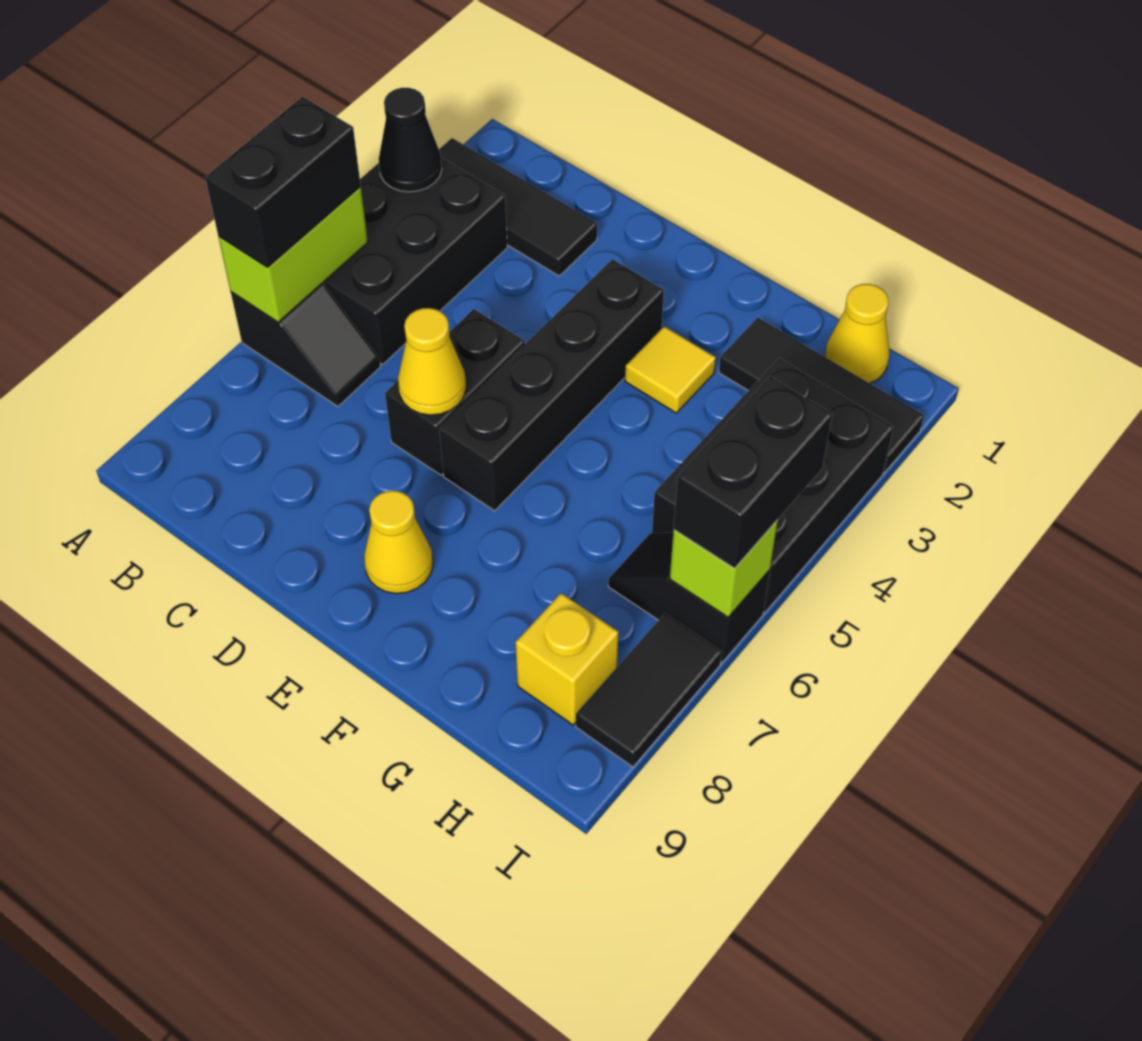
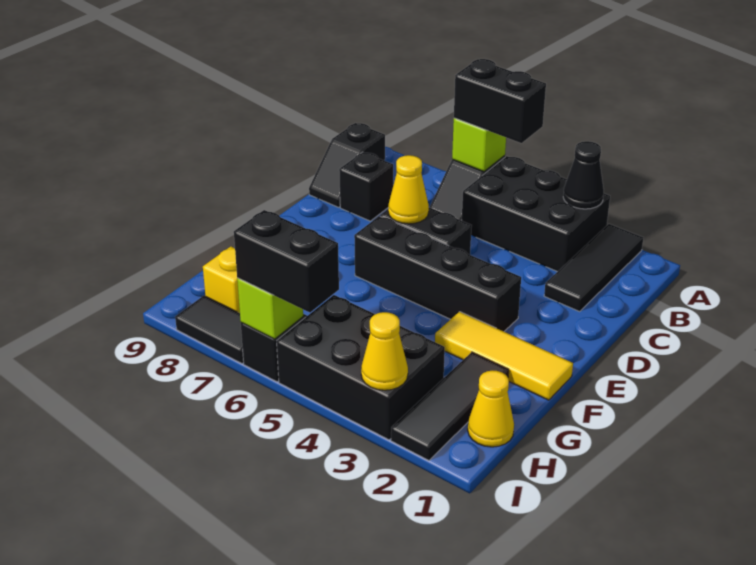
lime brick A5:A6 level 2 -> lime brick A6 level 2
none -> black slope B9:C9 level 1 top B
none -> black brick C8 level 1
yellow cone E8 level 1 -> yellow cone I3 level 2
yellow tile F3 level 1 -> yellow tile F1:F3 level 1

